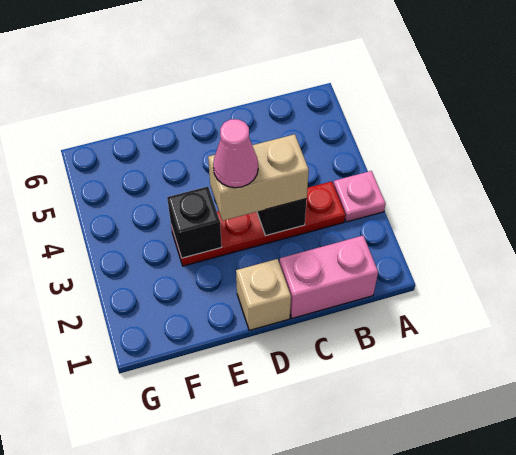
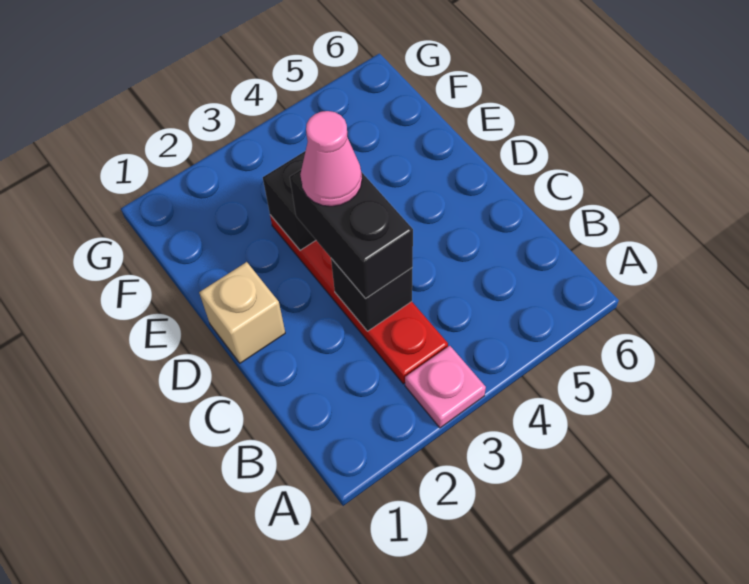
pink brick B1:C1 level 1 -> none
tan brick C3:D3 level 3 -> black brick C3:D3 level 3

